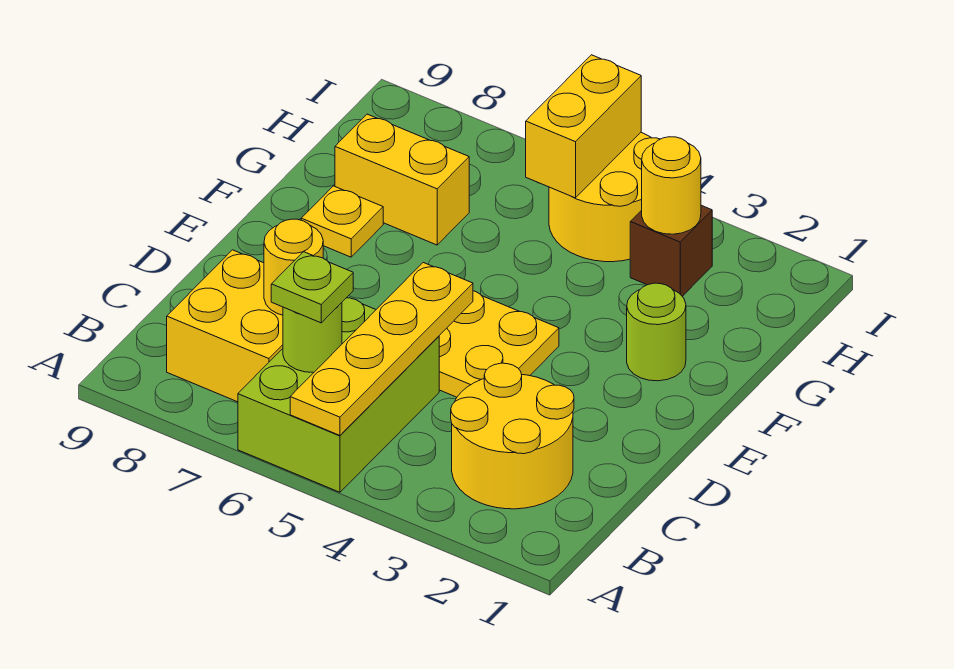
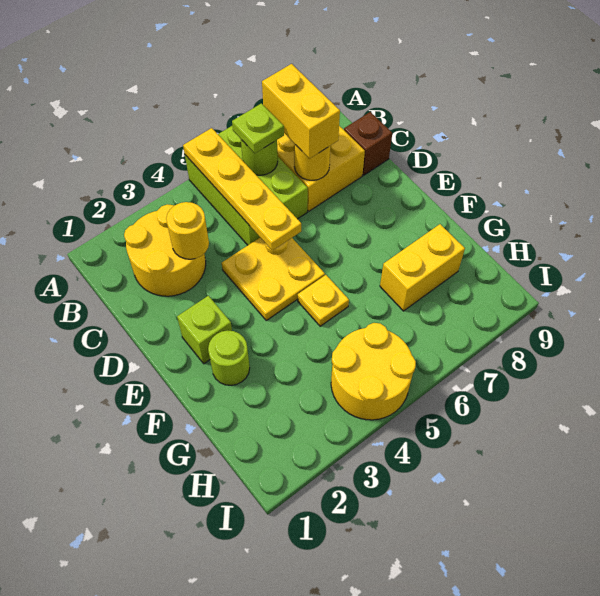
none -> lime brick E2 level 1
yellow plate F8 level 1 -> yellow plate F5 level 1
brown brick H3 level 1 -> brown brick C9 level 1
yellow round brick H3 level 2 -> yellow round brick C3 level 2
yellow brick H5:I5 level 2 -> yellow brick B7:C7 level 3

